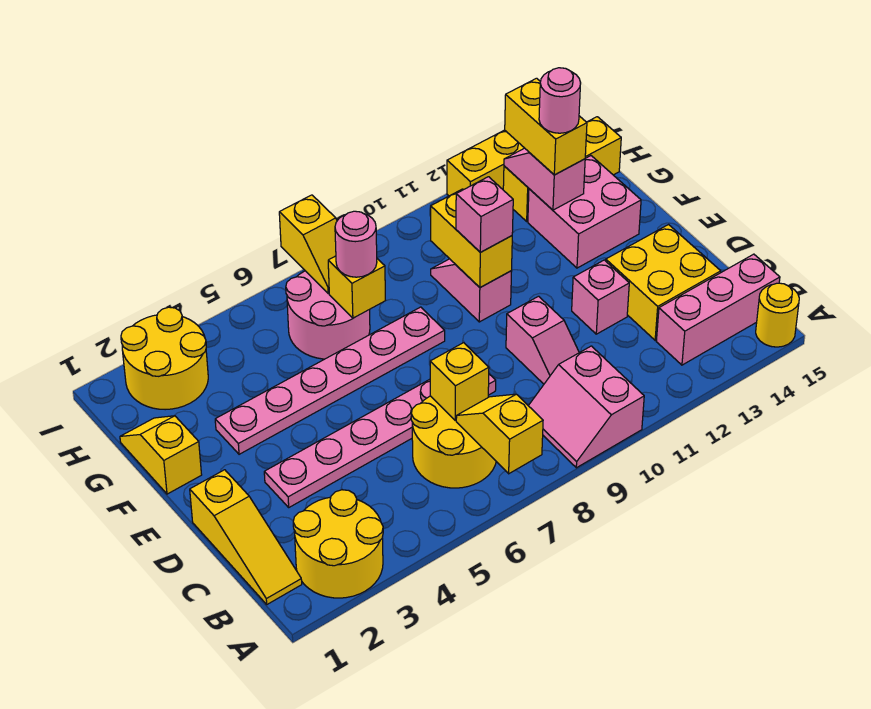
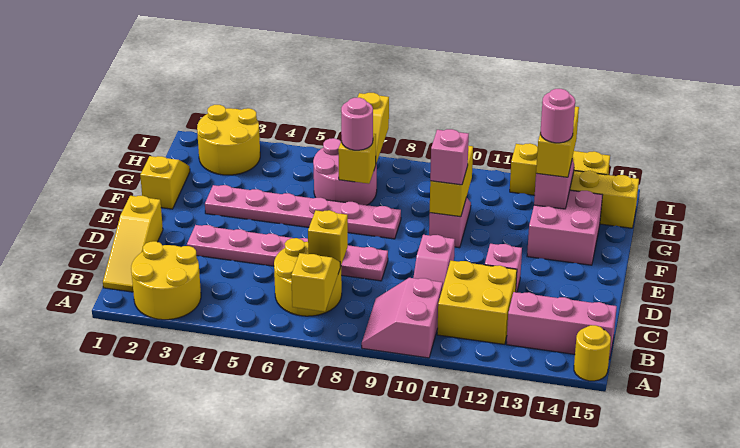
yellow brick C13:D14 level 1 -> yellow brick B11:C12 level 1

